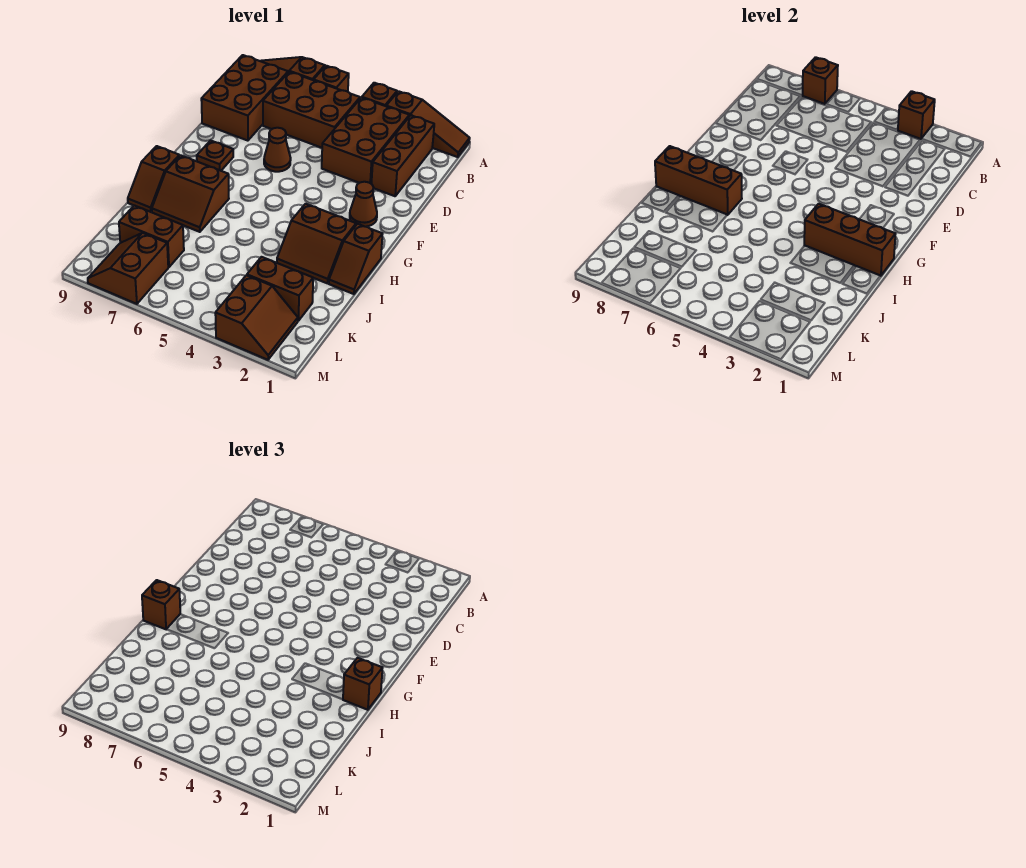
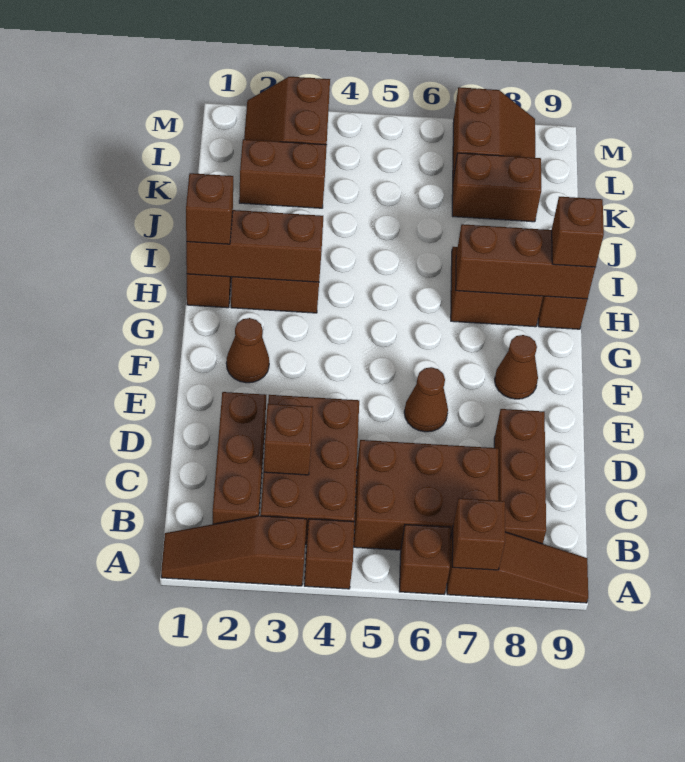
brown brick A3 level 2 -> brown brick C3 level 2
brown brick B8:D9 level 1 -> brown brick B8:D8 level 1
brown plate F8 level 1 -> brown cone F8 level 1

